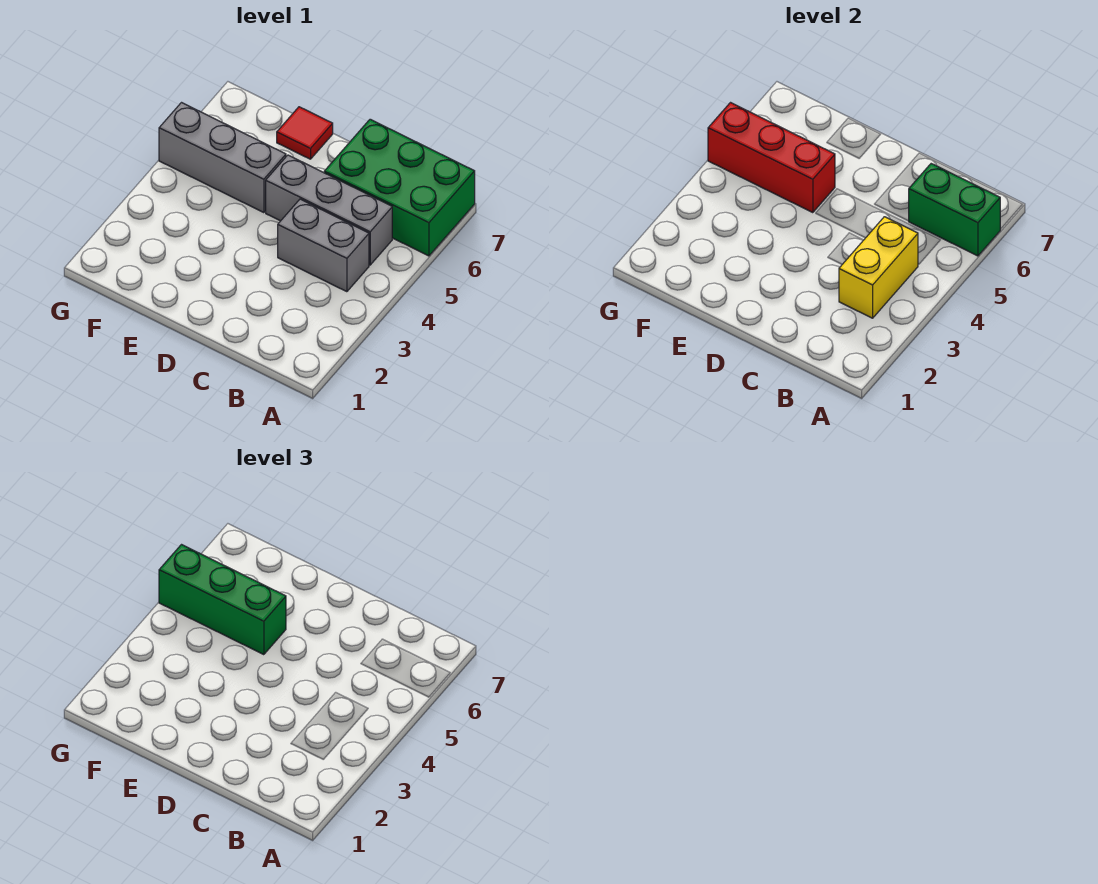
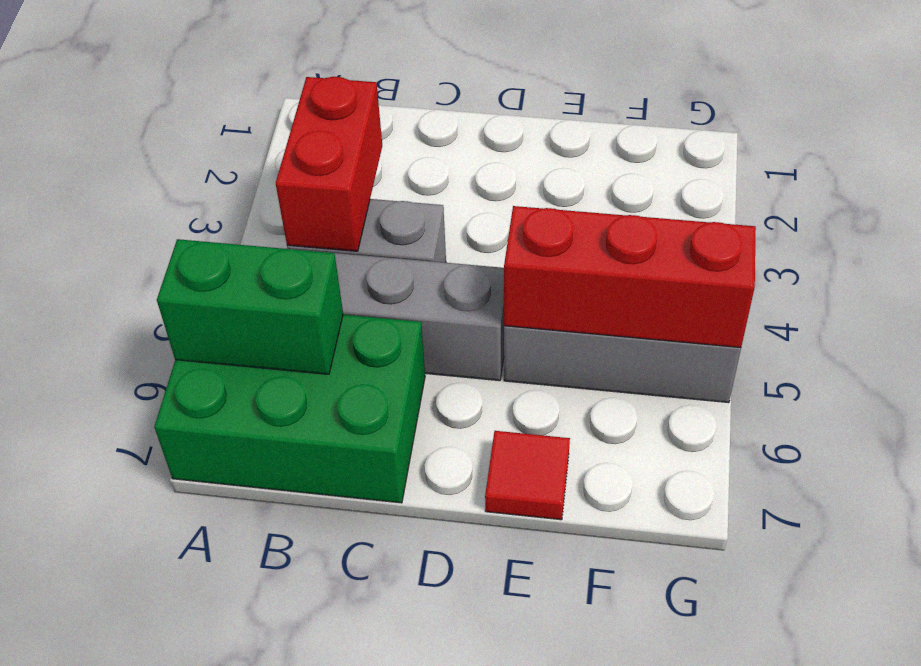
yellow brick B3:B4 level 2 -> red brick B3:B4 level 2
green brick E5:G5 level 3 -> none

